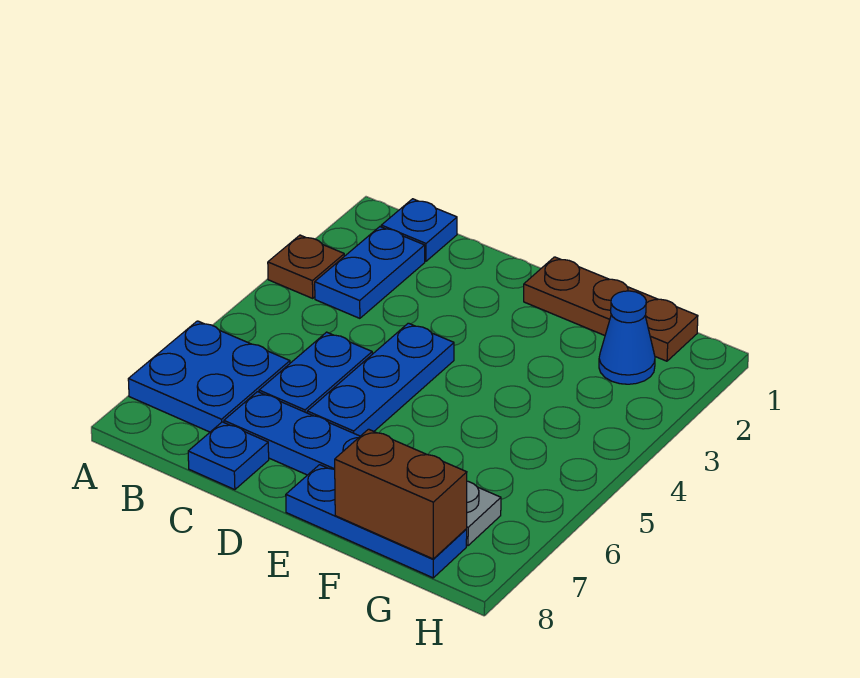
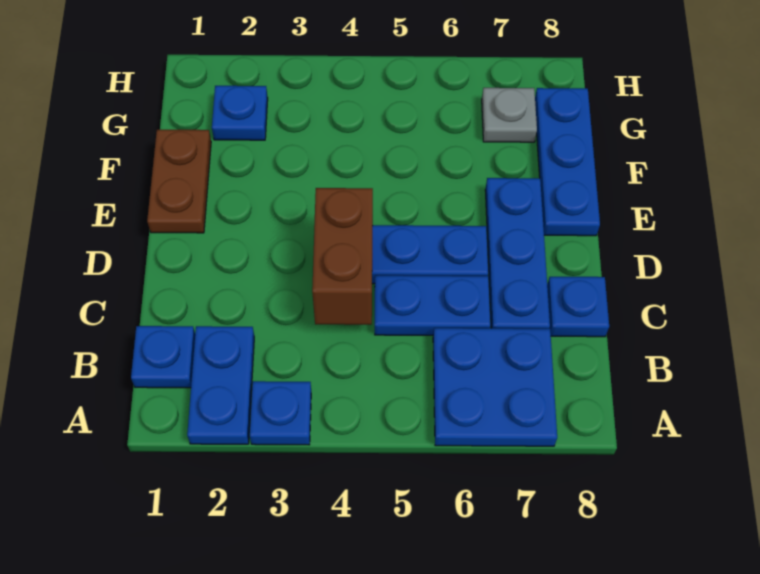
brown plate A3 level 1 -> blue plate A3 level 1
blue plate B2:B3 level 1 -> blue plate A2:B2 level 1
brown plate E1:G1 level 1 -> brown plate E1:F1 level 1
brown brick F8:G8 level 2 -> brown brick C4:D4 level 2
blue cone G2 level 1 -> blue plate G2 level 1

